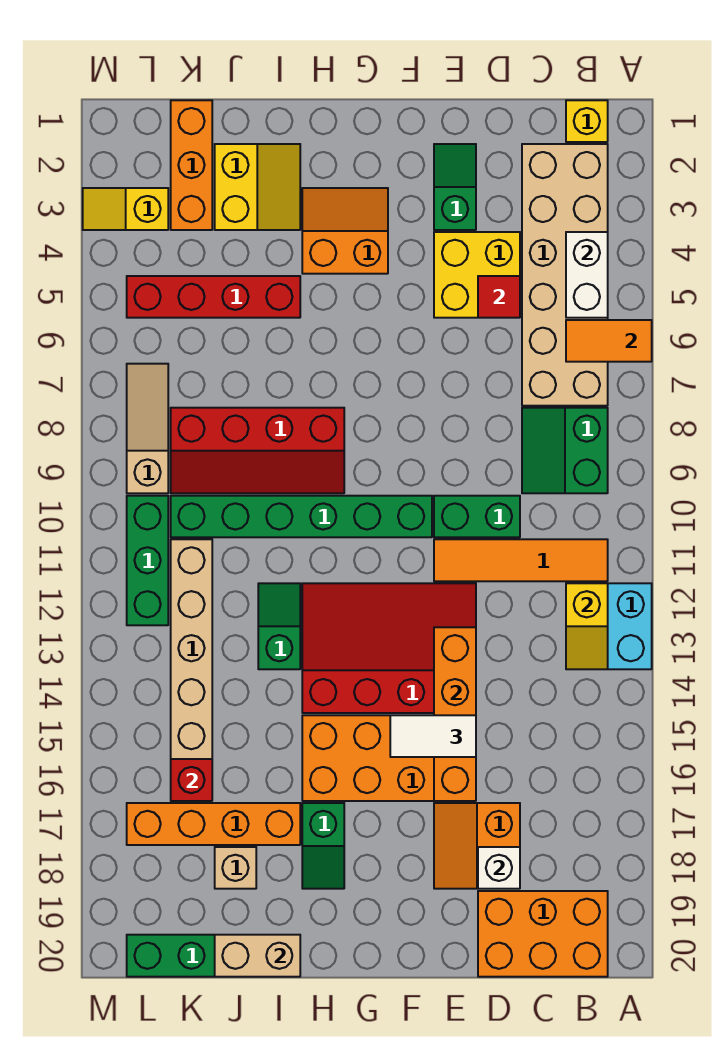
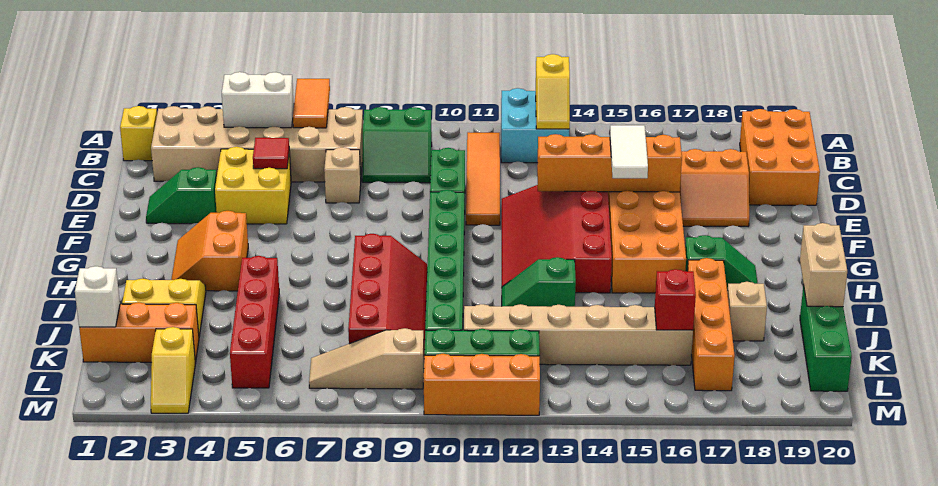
yellow slope B12:B13 level 2 top 12 -> yellow slope A13:B13 level 2 top A
none -> tan brick D7 level 1
white brick D18 level 2 -> white brick K1 level 2
none -> orange brick M10:M12 level 1

